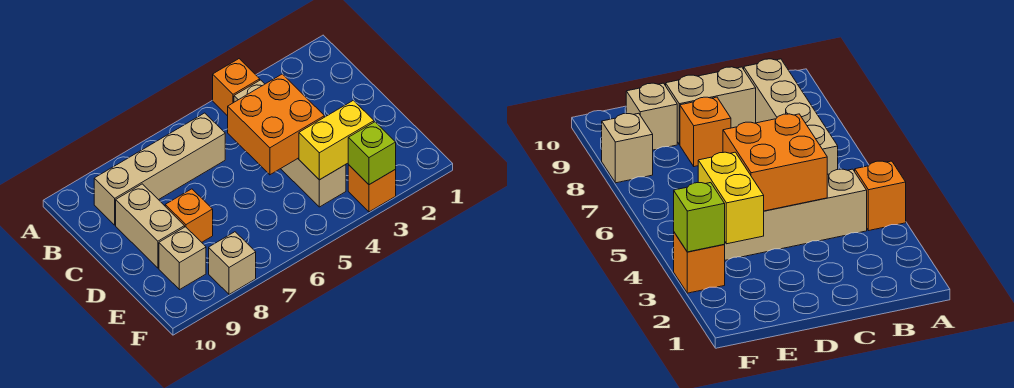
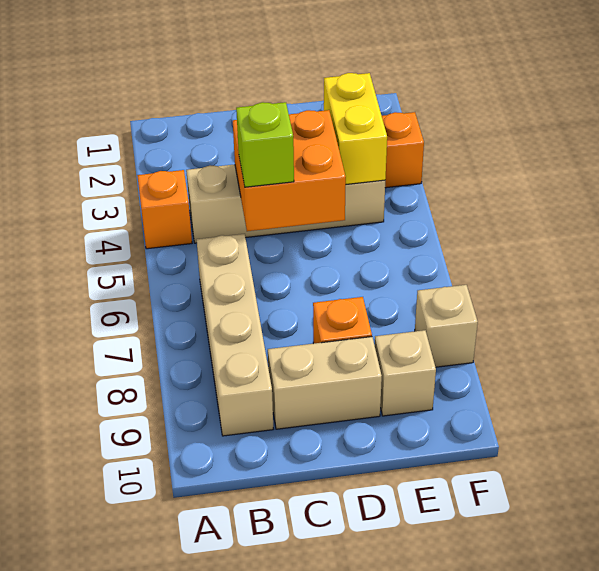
lime brick F3 level 2 -> lime brick C5 level 3

